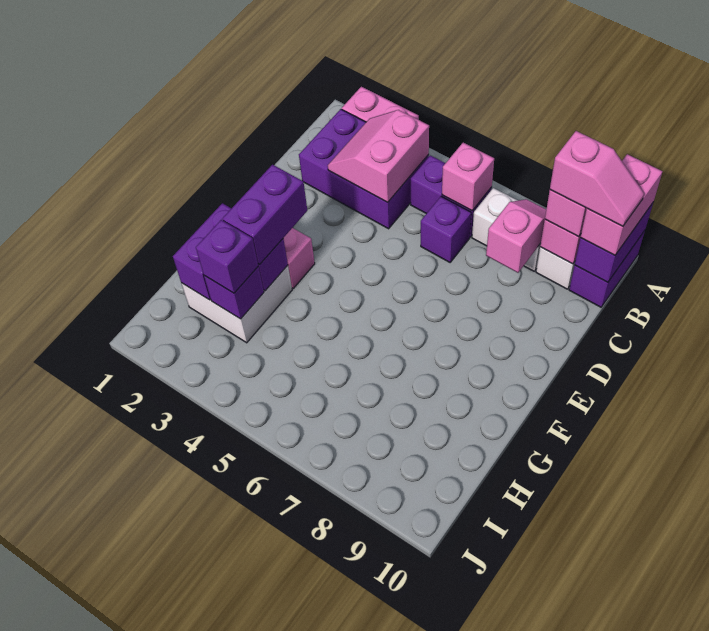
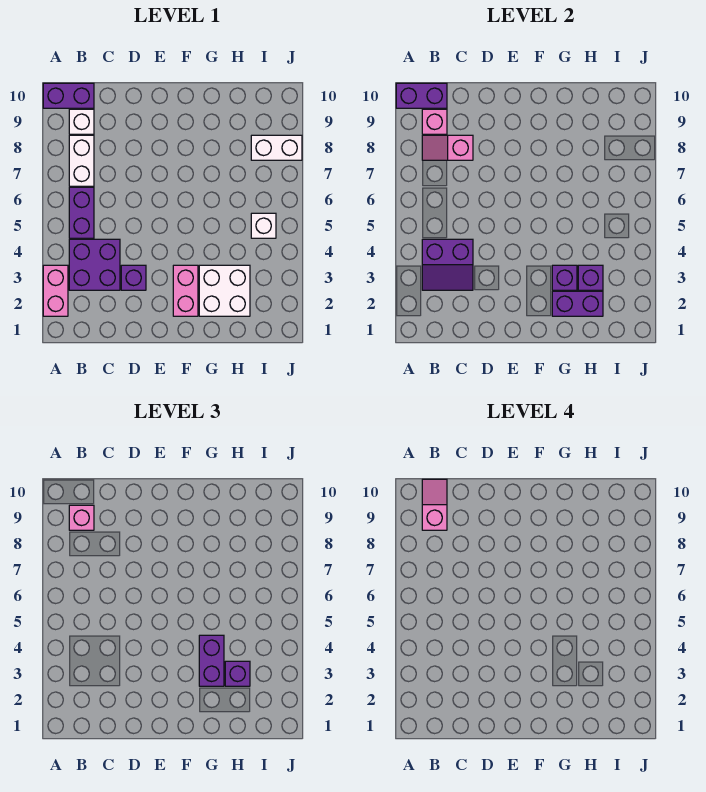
pink brick A10:B10 level 3 -> none
purple brick B2:C4 level 1 -> purple brick B3:C4 level 1
pink slope B3:C4 level 2 top 4 -> purple slope B3:C4 level 2 top 4
pink brick B6 level 2 -> none
purple brick C6 level 1 -> purple brick D3 level 1
purple brick F3:G3 level 3 -> purple brick G3:G4 level 3
none -> white brick I5 level 1
none -> white brick I8:J8 level 1

